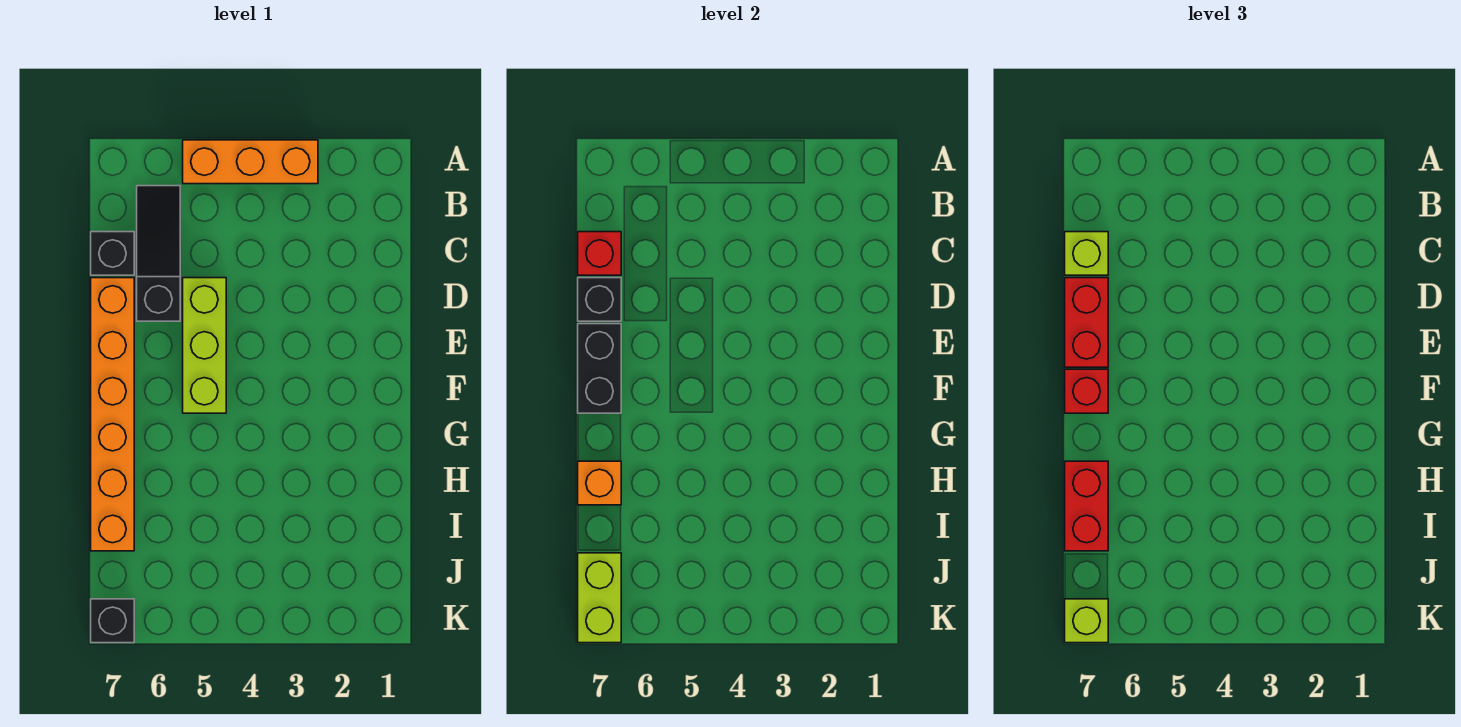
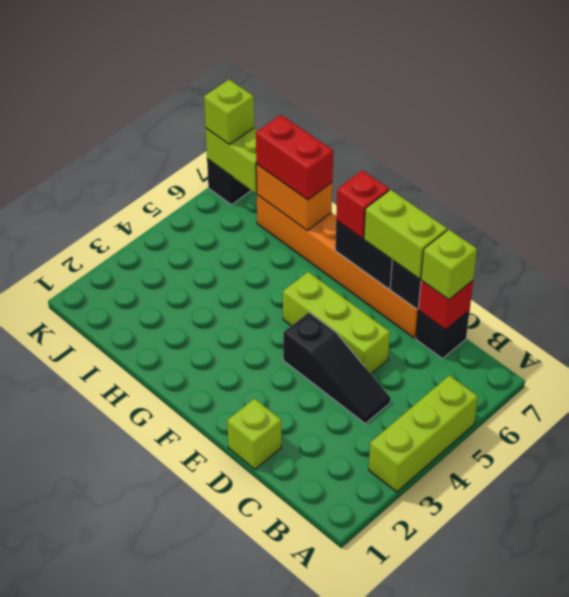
orange brick A3:A5 level 1 -> lime brick A3:A5 level 1
black slope B6:D6 level 1 top D -> black slope C4:E4 level 1 top E
none -> lime brick D1 level 1
red brick D7:E7 level 3 -> lime brick D7:E7 level 3
orange brick H7 level 2 -> orange brick H7:I7 level 2

